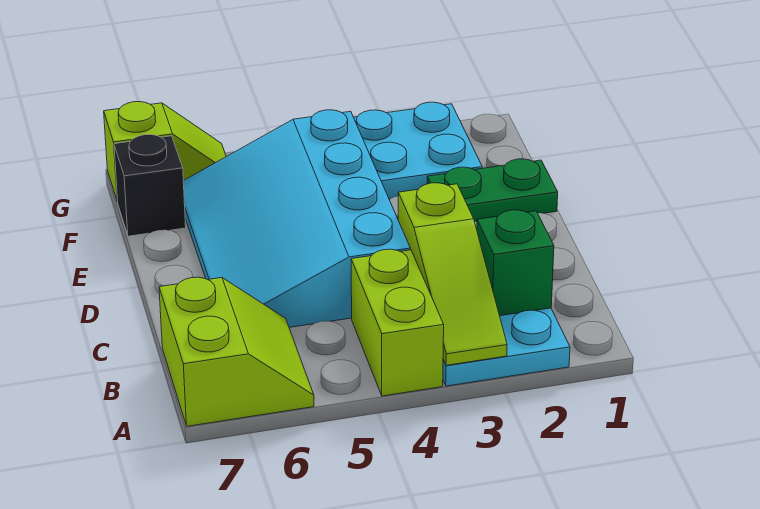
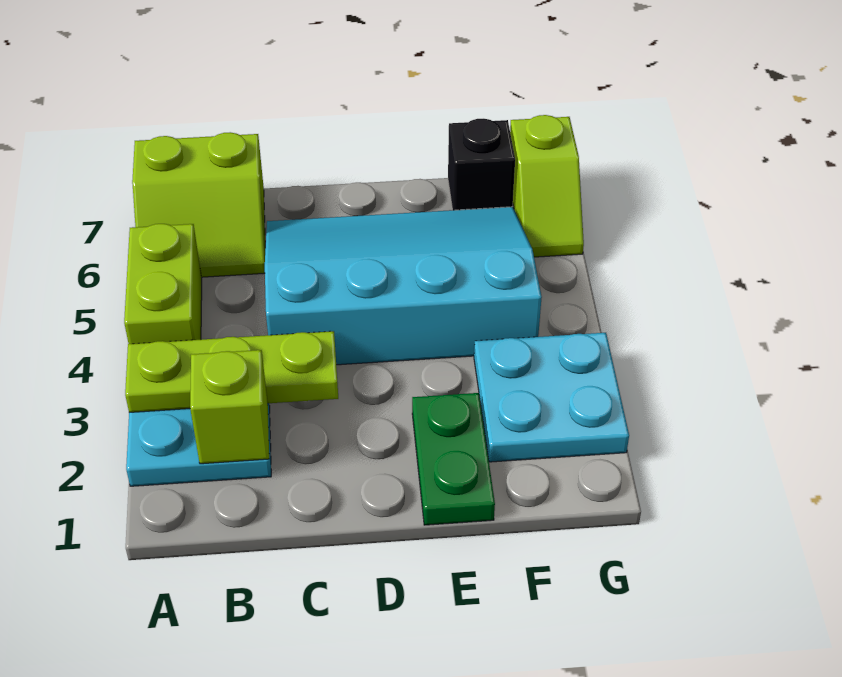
lime slope A3:C3 level 2 top C -> lime plate A3:C3 level 2
lime brick A4:B4 level 1 -> lime brick A4:A5 level 1
green brick B2 level 2 -> lime brick B2 level 2

